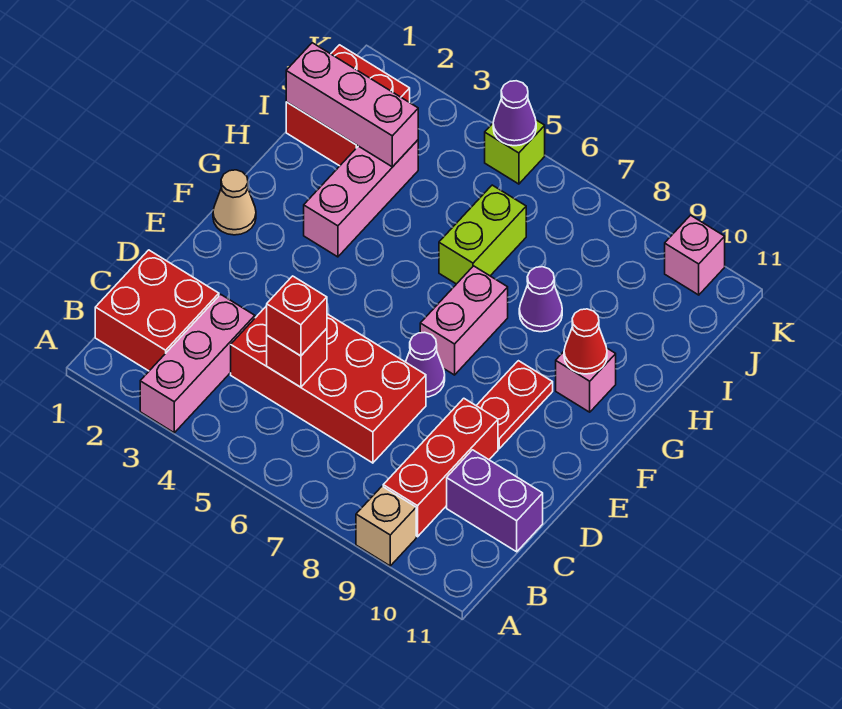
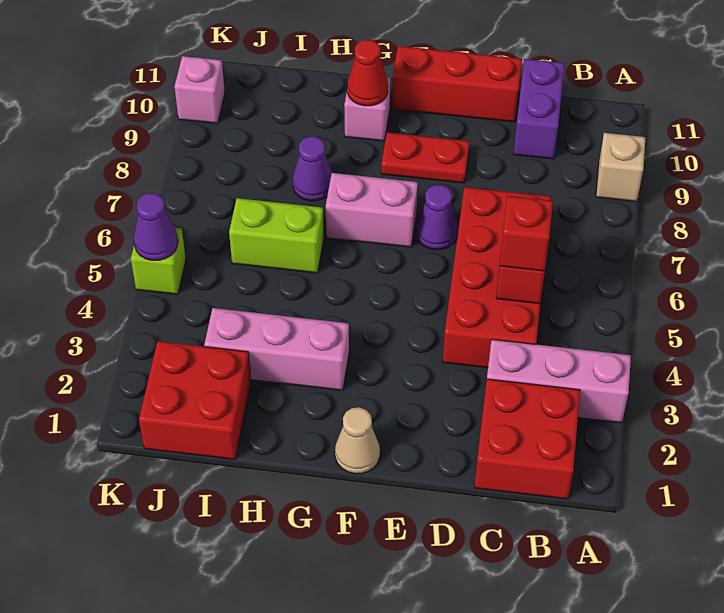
red brick B9:D9 level 1 -> red brick D11:F11 level 1
pink brick I1:I3 level 2 -> none

